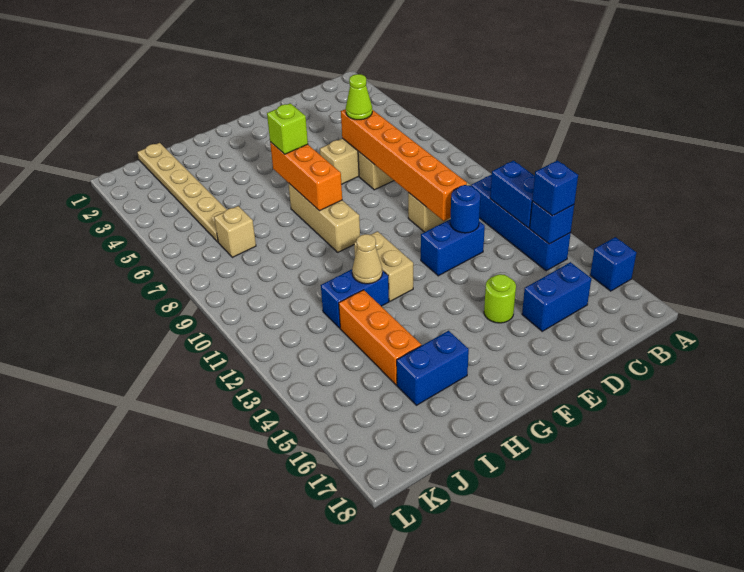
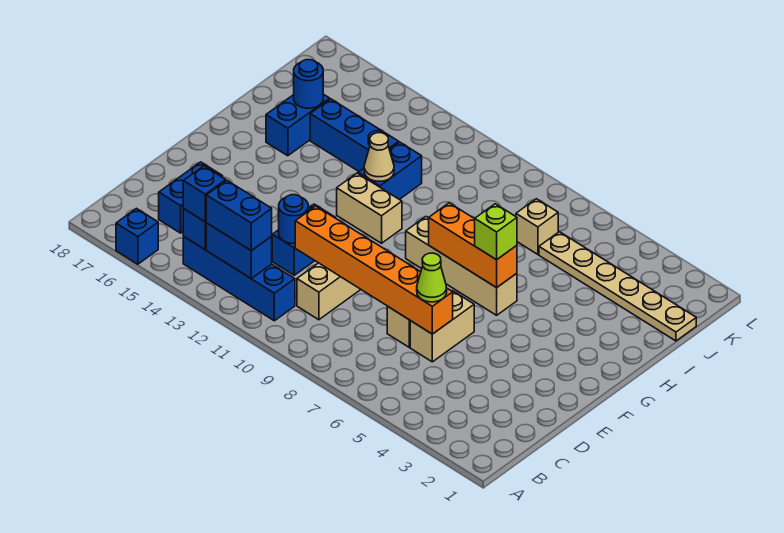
none -> blue brick B12:B13 level 3
lime round brick E15 level 1 -> none
tan brick G7:G9 level 1 -> tan brick G6:G9 level 1
orange brick I13:I15 level 1 -> blue brick I13:I15 level 1
none -> blue round brick I16 level 2

